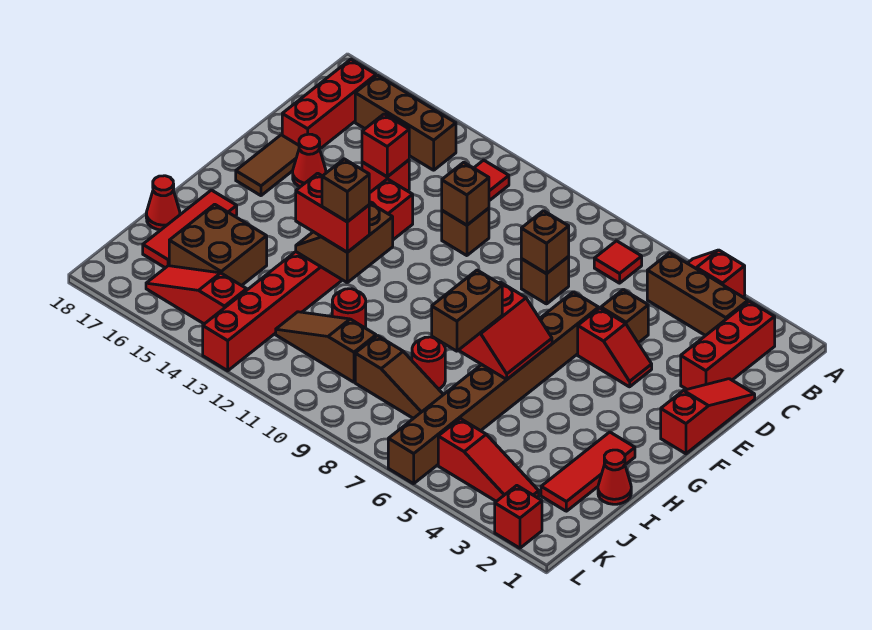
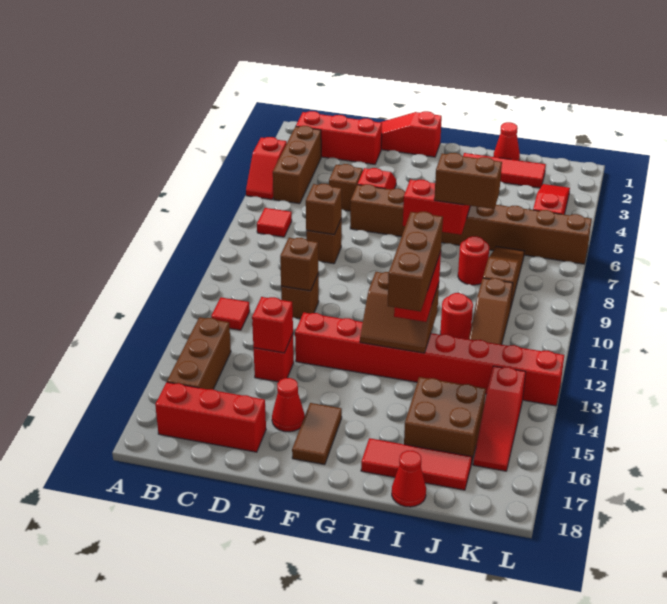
brown tile E17:F17 level 1 -> brown tile F16:F17 level 1
brown brick H12 level 4 -> brown brick H12:H14 level 4
red brick L2 level 1 -> none

